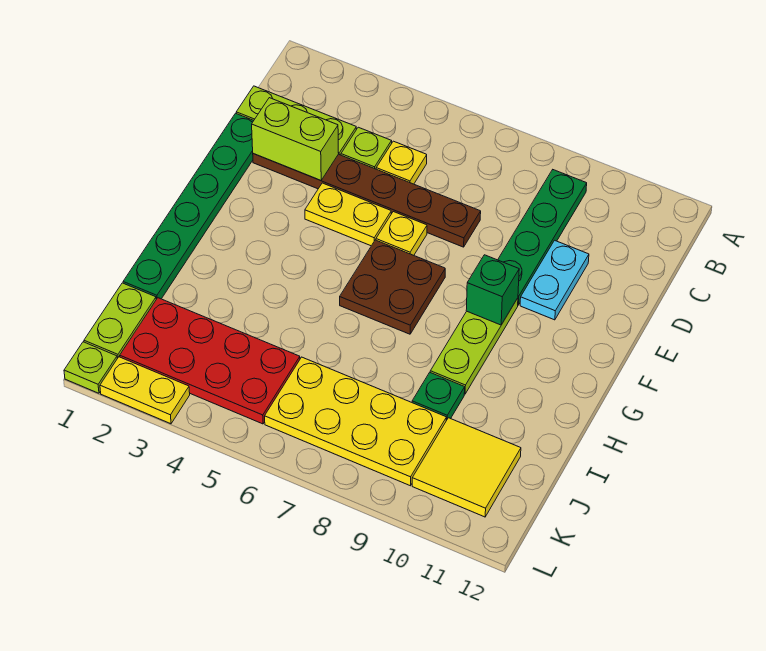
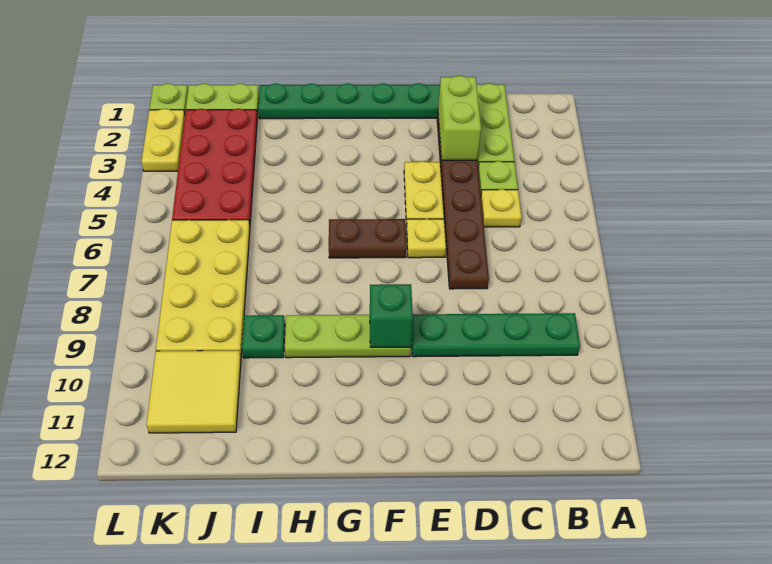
cyan plate D10:E10 level 1 -> none
brown plate F6:G7 level 1 -> brown plate F6:G6 level 1

